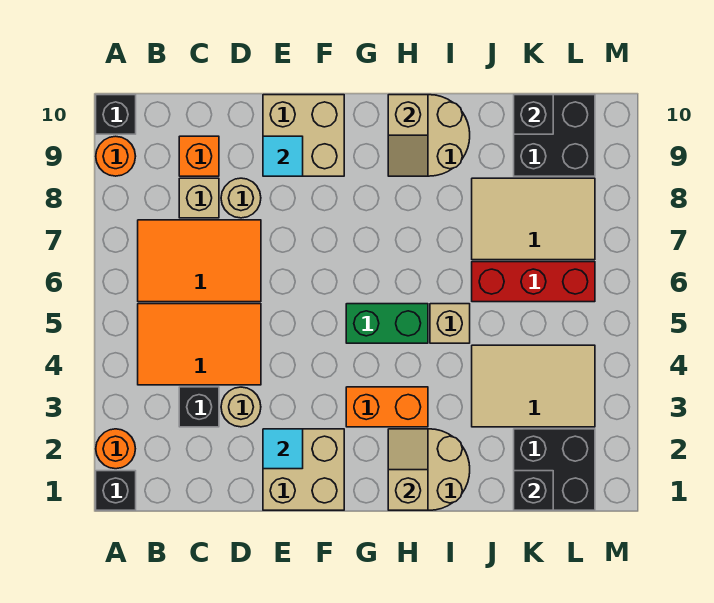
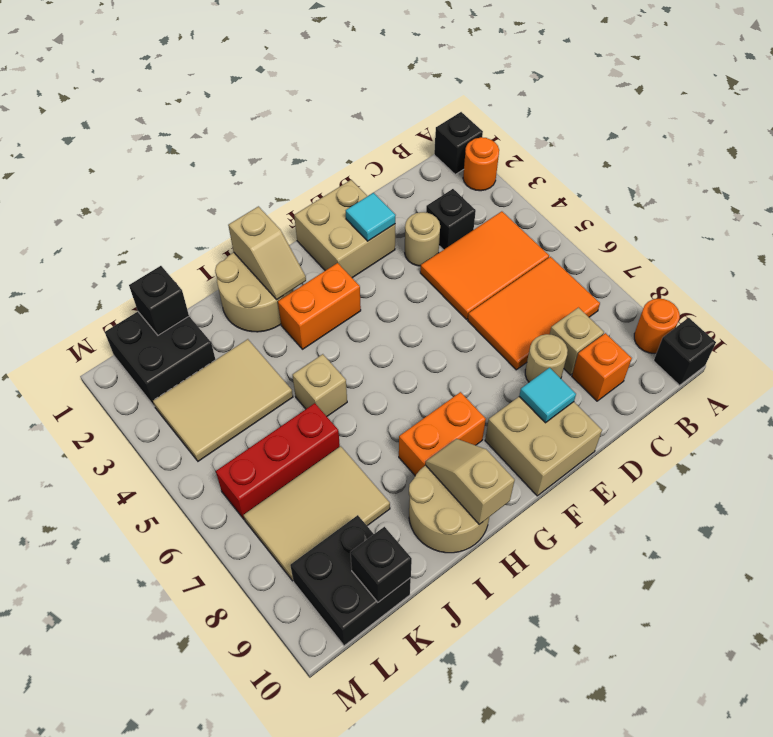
green brick G5:H5 level 1 -> none
none -> orange brick G8:H8 level 1

